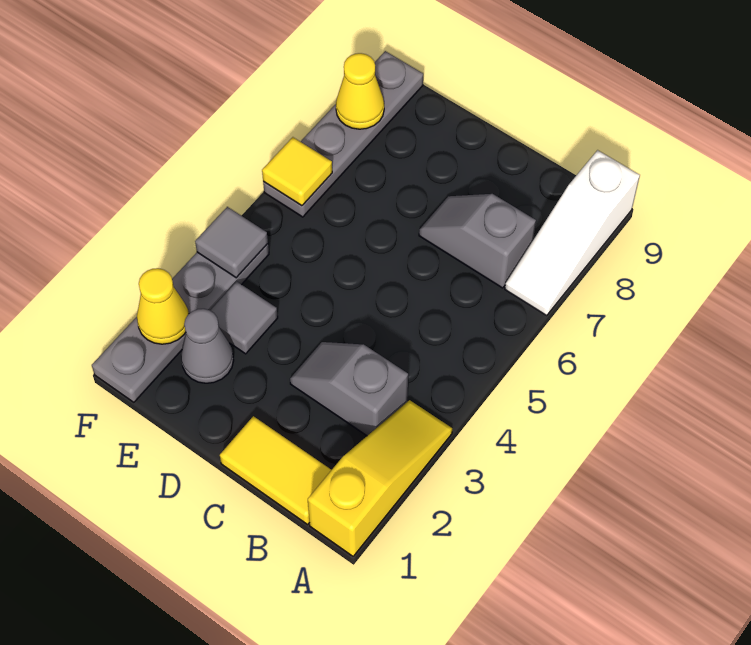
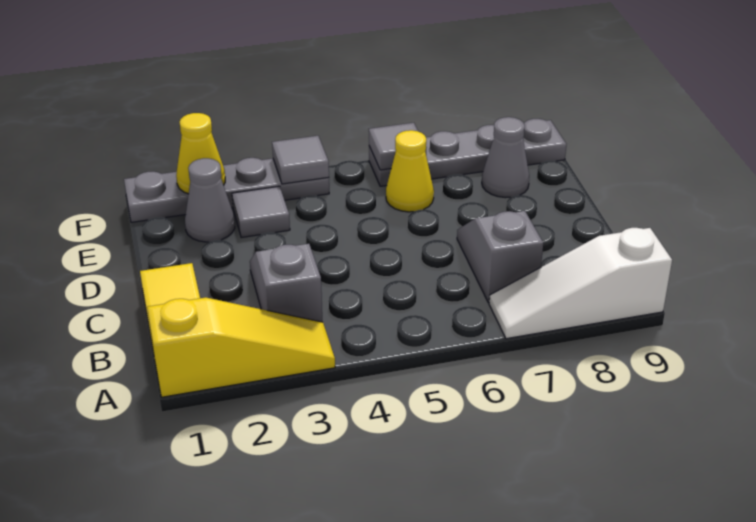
none -> grey cone E8 level 1
yellow tile F6 level 2 -> grey tile F6 level 2
yellow cone F8 level 2 -> yellow cone E6 level 1

